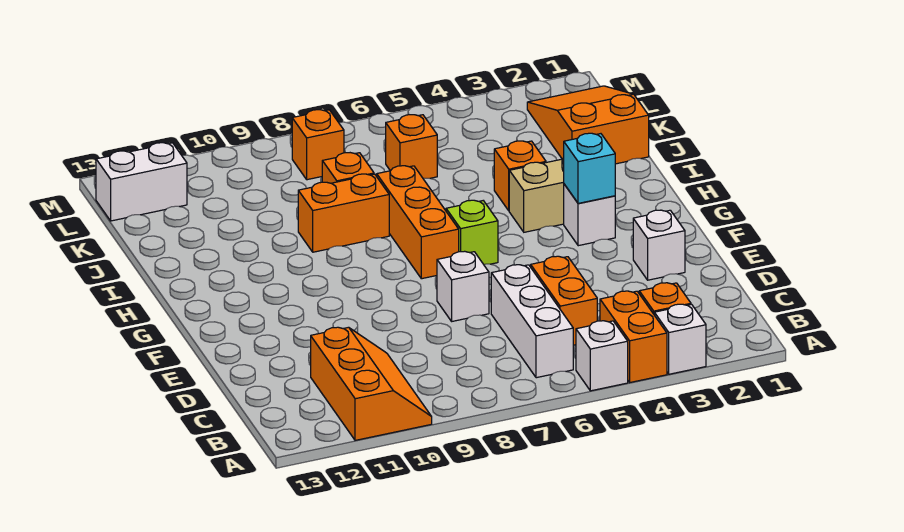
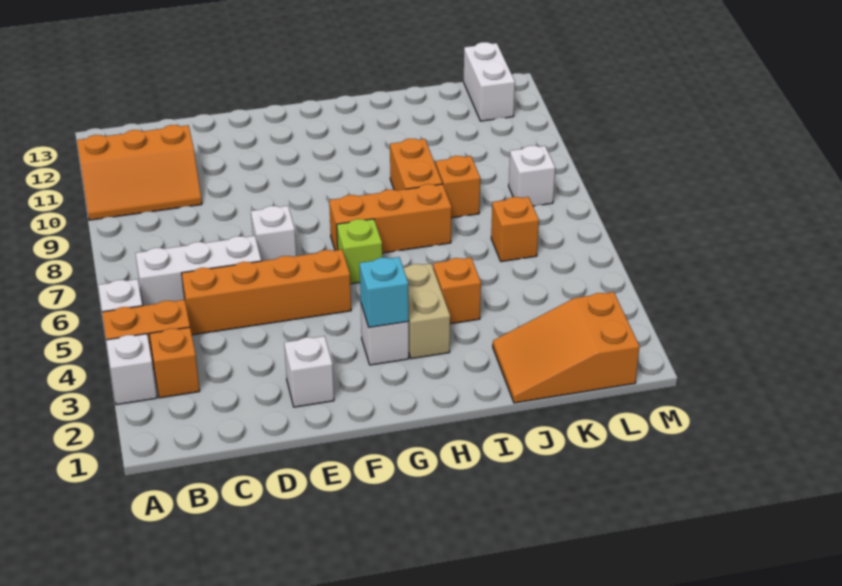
orange brick C5:D5 level 1 -> orange brick C5:F5 level 1
orange slope J1:L2 level 1 top J -> orange slope J1:L2 level 1 top L
orange brick L8 level 1 -> white brick L8 level 1

